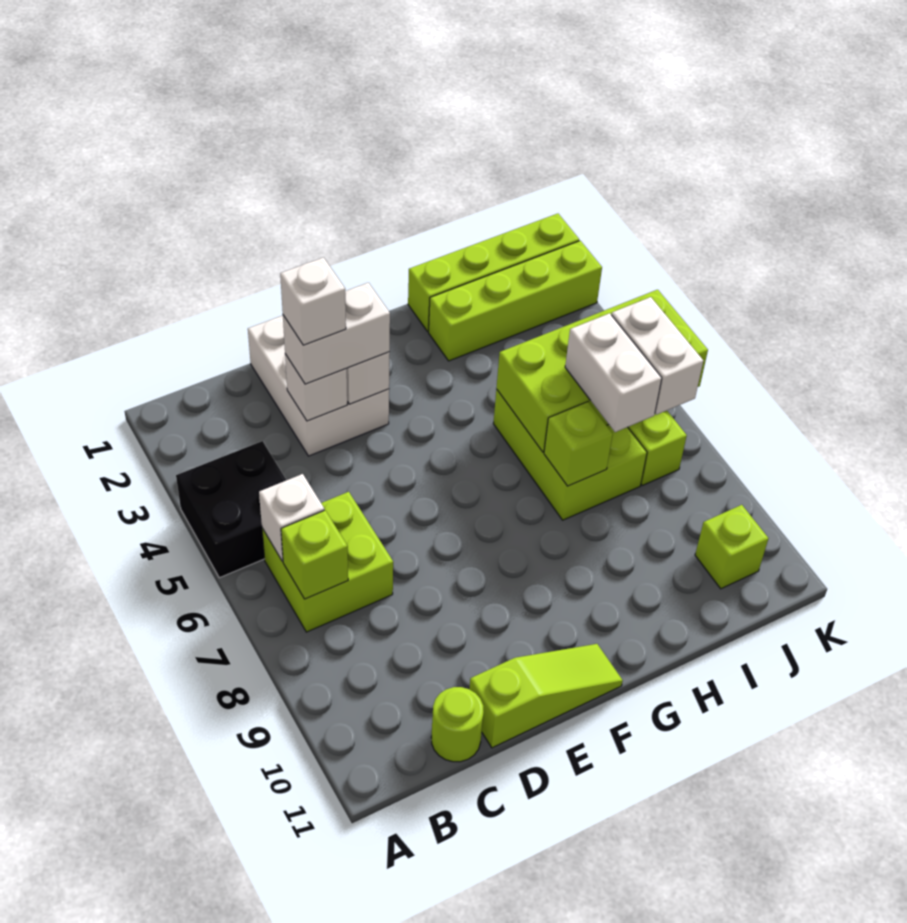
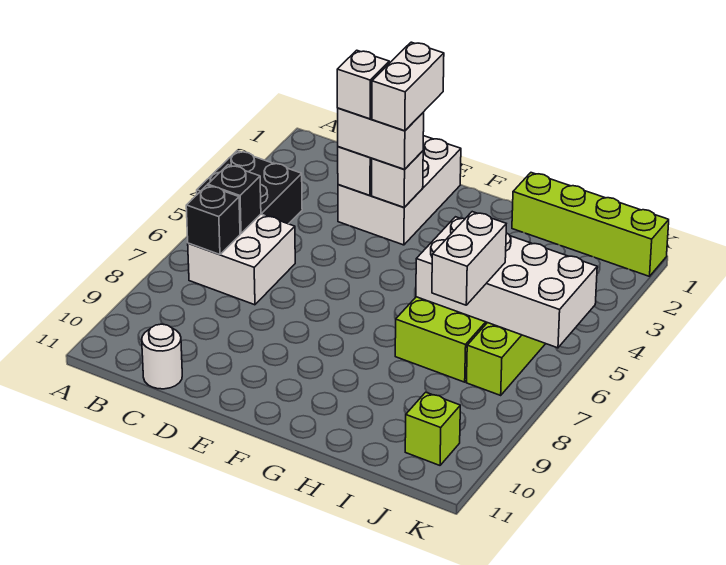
lime brick B6:C7 level 1 -> white brick B6:C7 level 1
white brick B6 level 2 -> black brick B6 level 2
lime brick B7 level 2 -> black brick B7 level 2
lime round brick C11 level 1 -> white round brick C11 level 1
lime slope D11:F11 level 1 top D -> none
lime brick H2:K2 level 1 -> none
lime brick H5:K6 level 2 -> white brick H5:K6 level 2
lime brick H7 level 2 -> none
white brick J6:J7 level 3 -> white brick E2:E3 level 4

